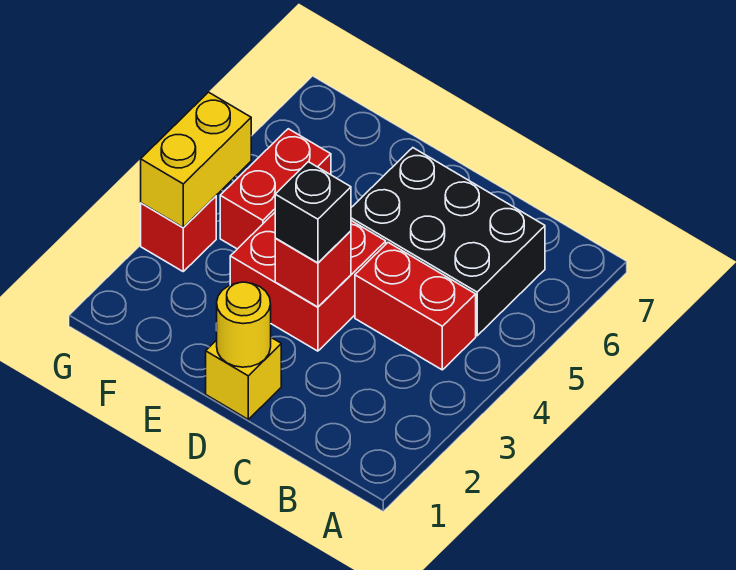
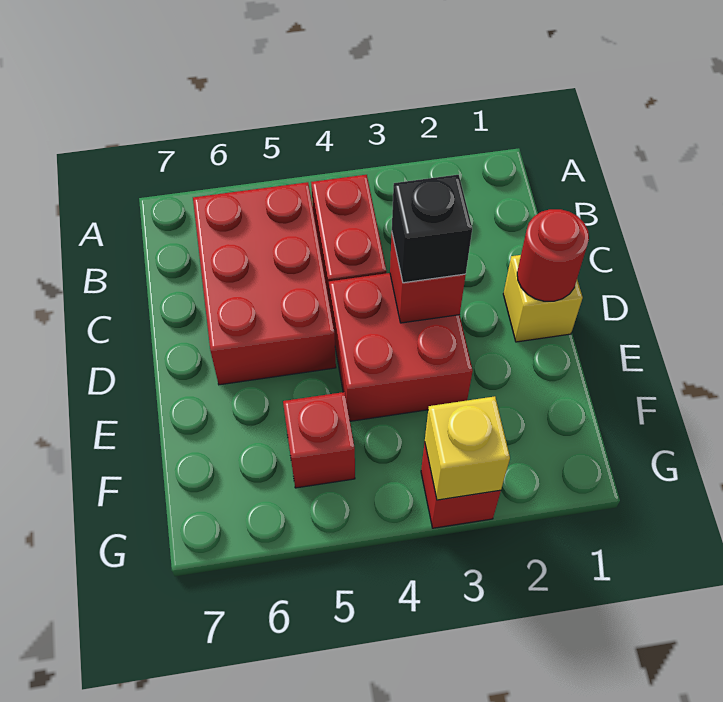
black brick B5:D6 level 1 -> red brick B5:D6 level 1
yellow round brick D1 level 2 -> red round brick D1 level 2
red brick F4:F5 level 1 -> red brick F5 level 1
yellow brick G3:G4 level 2 -> yellow brick G3 level 2

